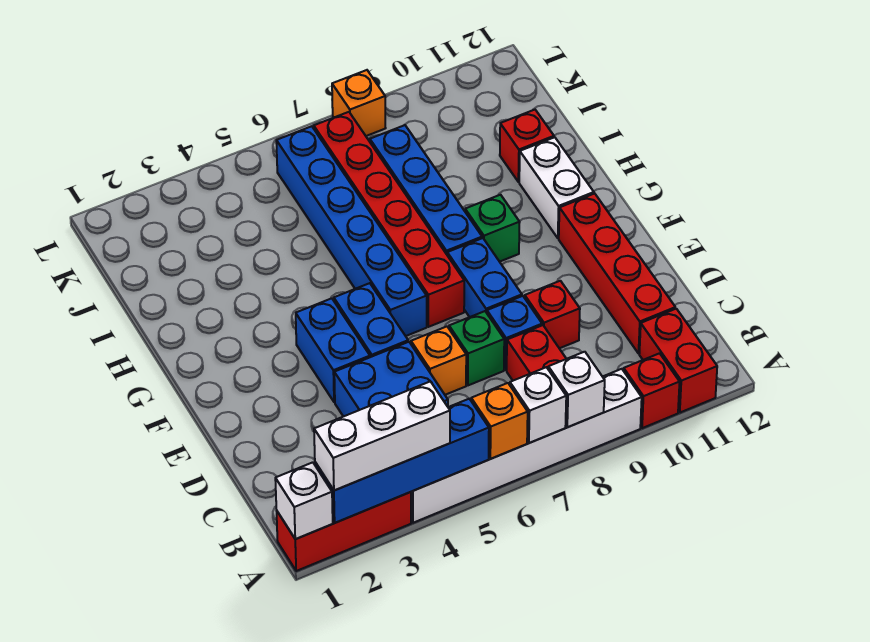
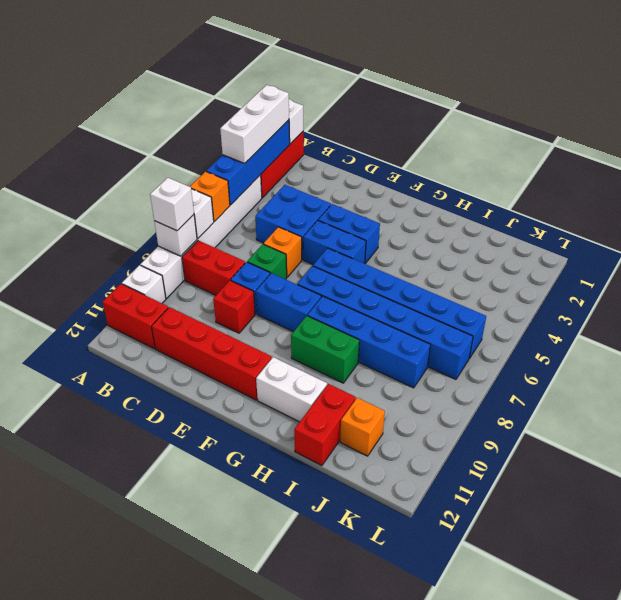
none -> white brick A8 level 3
red brick A10 level 1 -> white brick A10 level 1
red brick F7:K7 level 1 -> blue brick F7:K7 level 1
green brick G9 level 1 -> green brick G9:H9 level 1
red brick I11 level 1 -> red brick I11:I12 level 1
orange brick L8 level 1 -> orange brick J11 level 1

